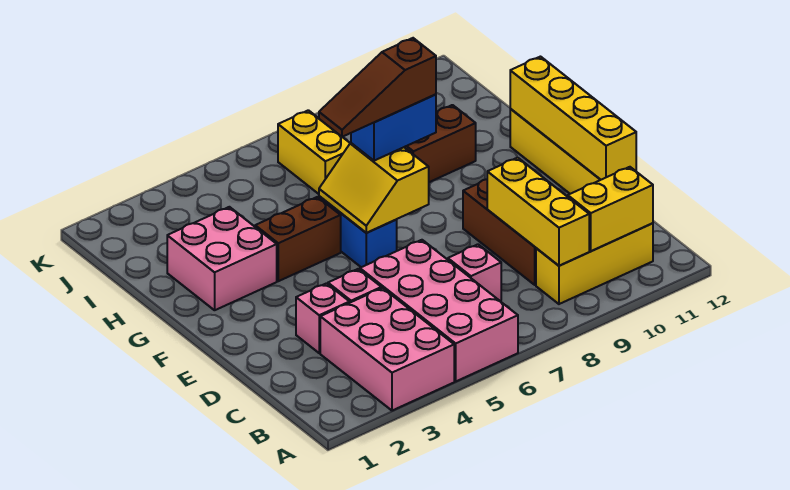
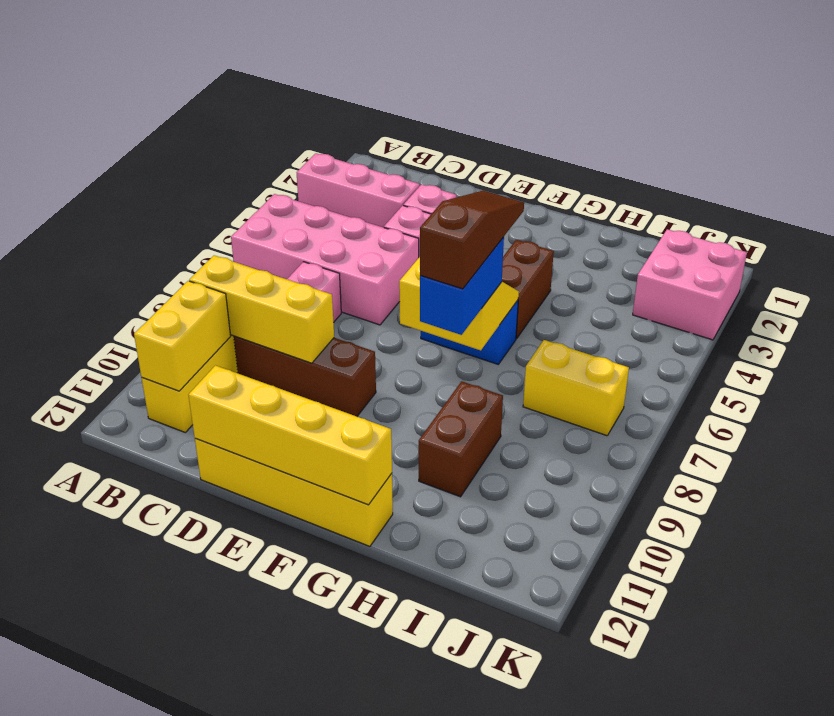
pink brick A3:C4 level 1 -> pink brick A3:C3 level 1
pink brick G2:H3 level 1 -> pink brick J2:K3 level 1

